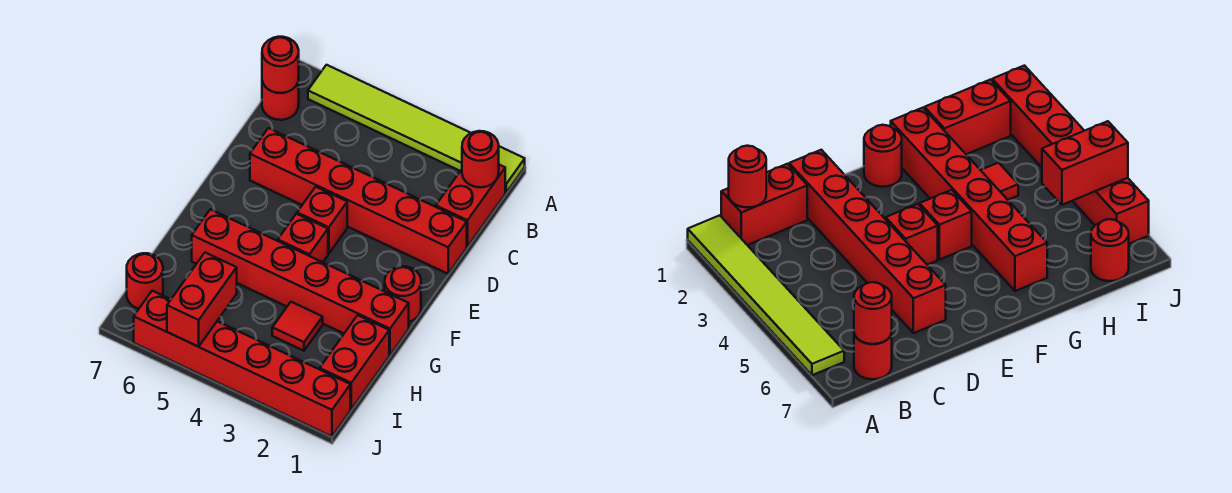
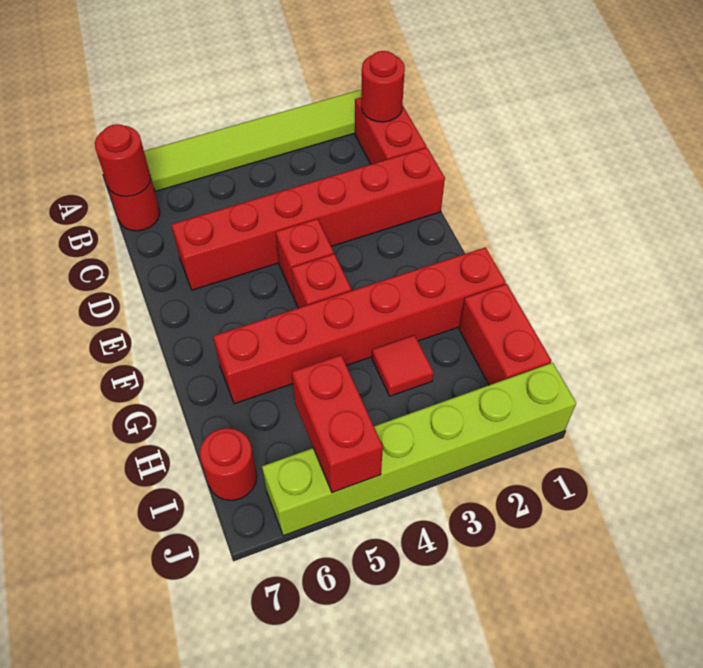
red round brick F1 level 1 -> none
red brick J1:J6 level 1 -> lime brick J1:J6 level 1

